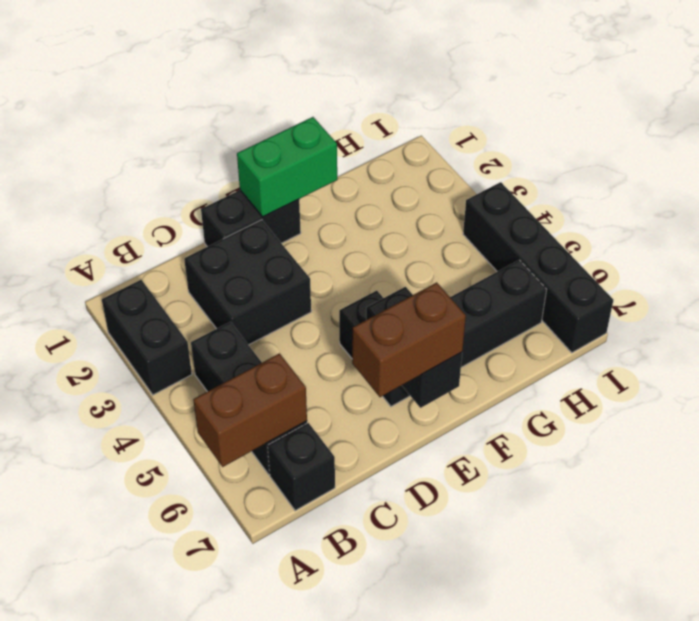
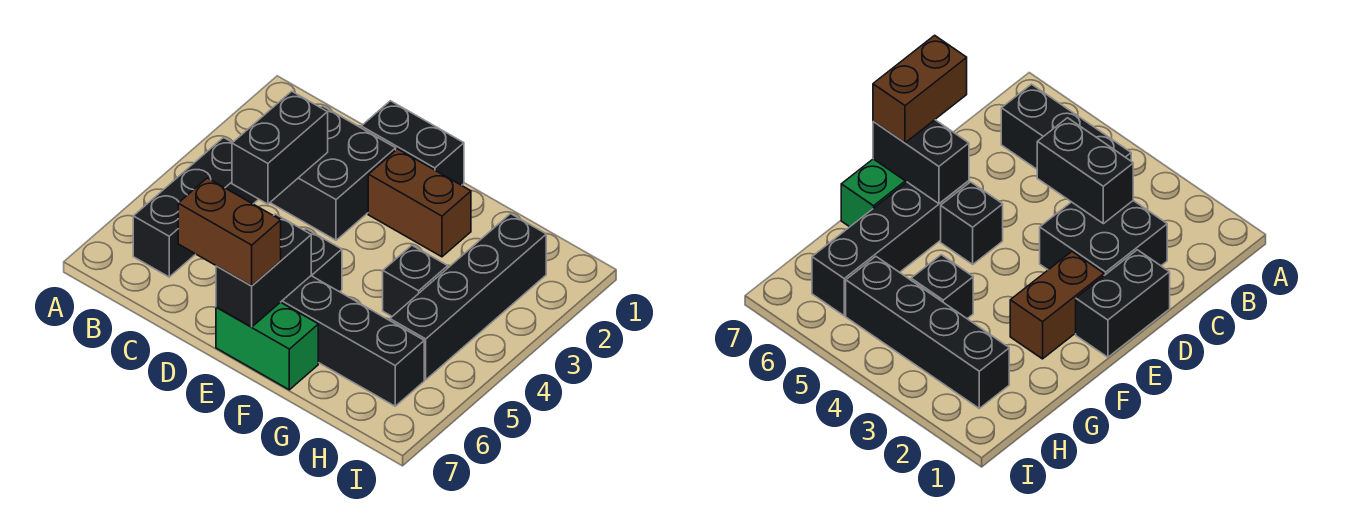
black brick A2:A3 level 1 -> black brick C3:C4 level 2
brown brick A6:B6 level 2 -> brown brick E2:F2 level 1
black brick B7 level 1 -> black brick G4 level 1
green brick E1:F1 level 2 -> green brick E7:F7 level 1
black brick I4:I7 level 1 -> black brick H2:H5 level 1

